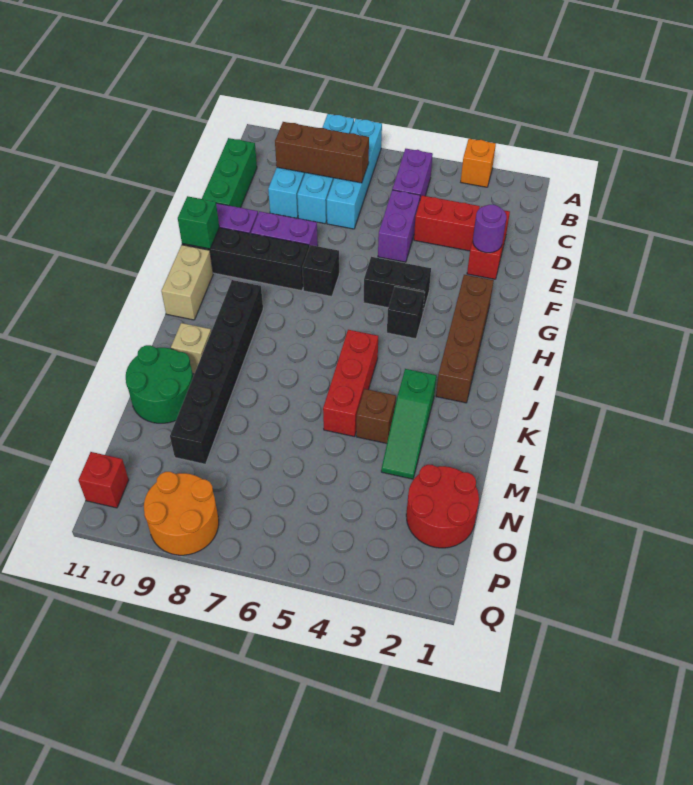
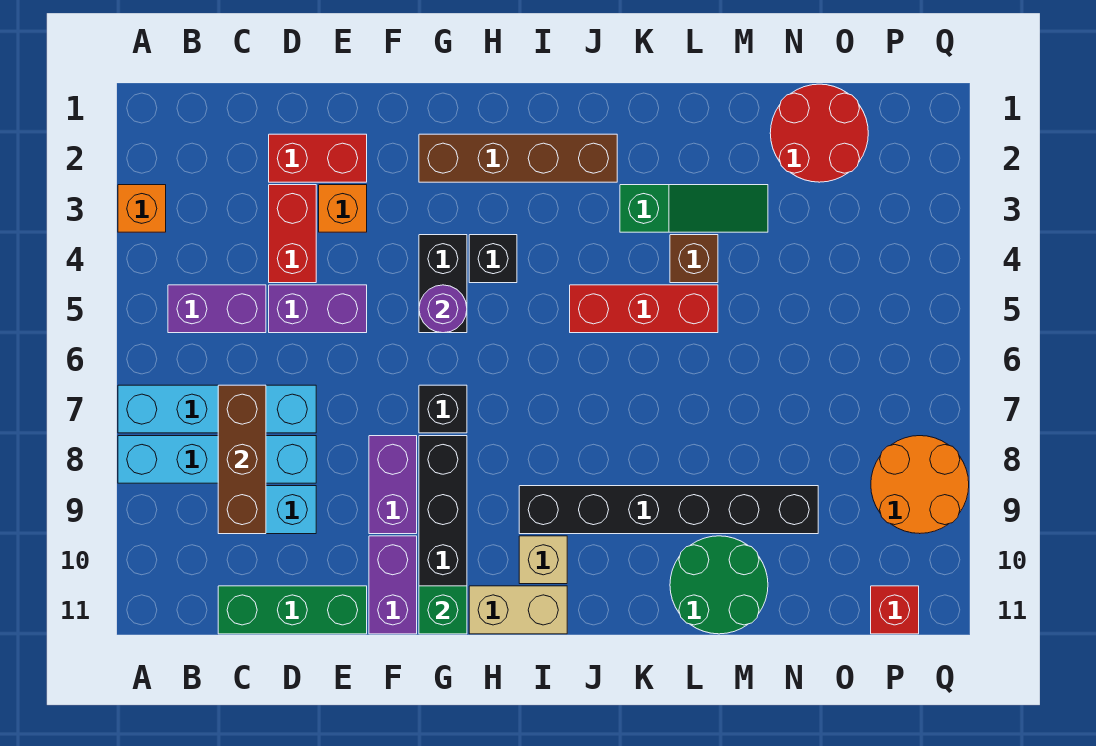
purple round brick E2 level 2 -> purple round brick G5 level 2
none -> orange brick E3 level 1
tan brick K10 level 1 -> tan brick I10 level 1

